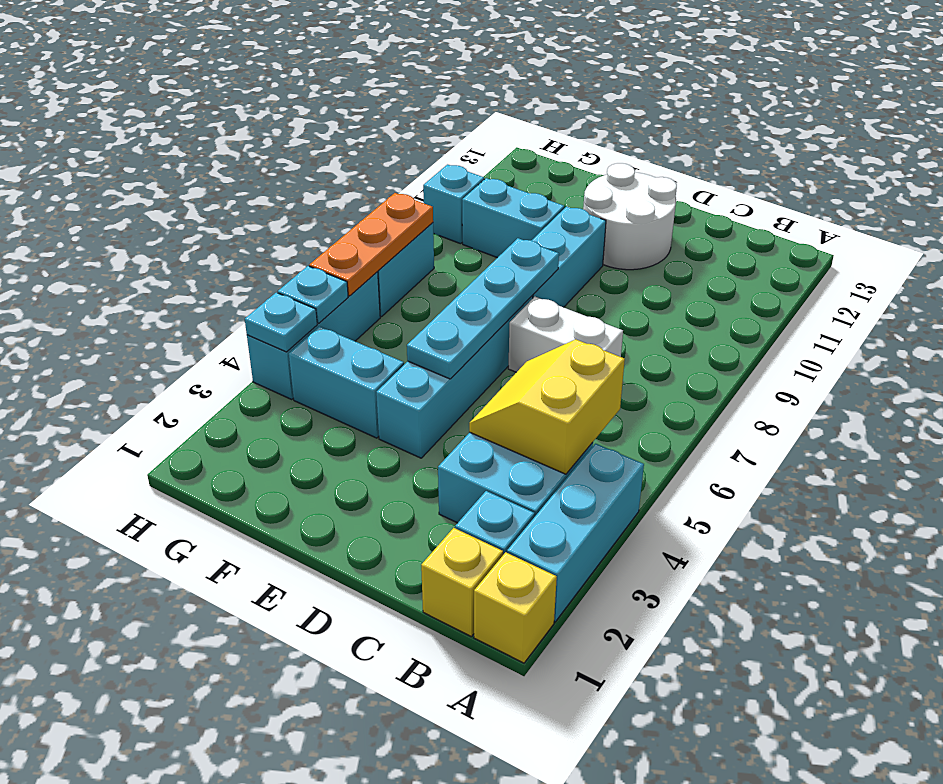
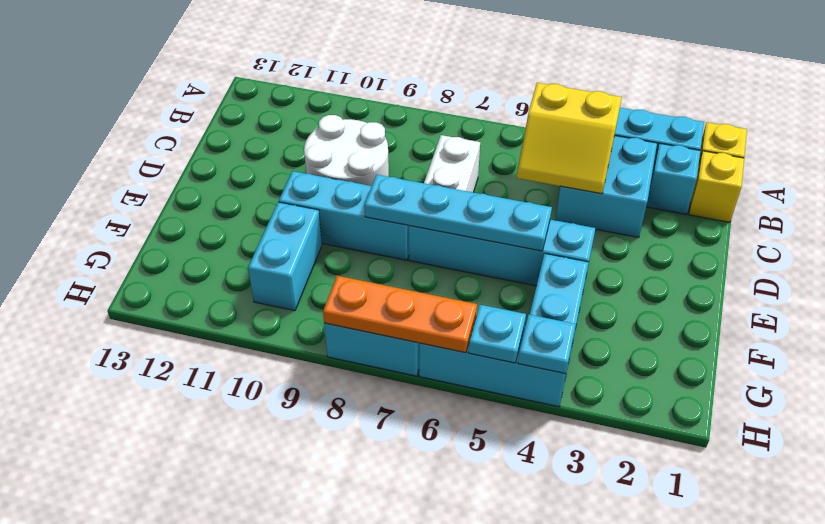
white round brick D11:E12 level 1 -> white round brick C9:D10 level 1
cyan brick H10 level 1 -> none

